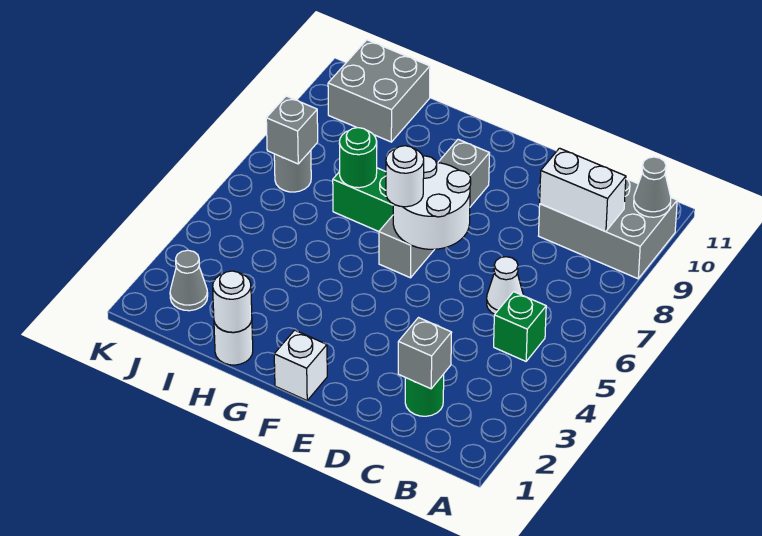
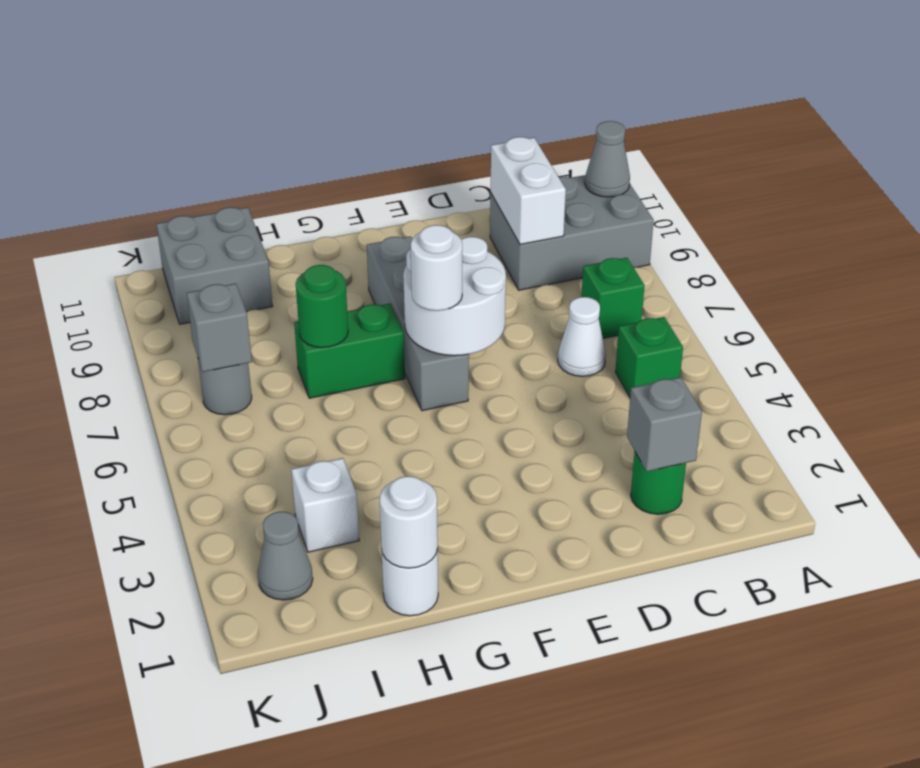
none -> green brick B7 level 1
white brick B9:C9 level 2 -> white brick C9:C10 level 2
white brick F1 level 1 -> white brick I3 level 1

